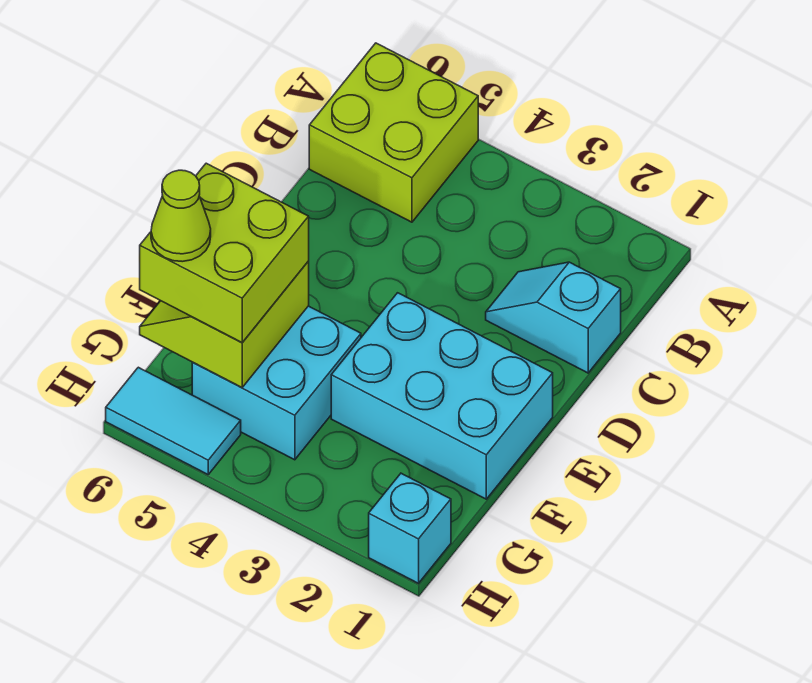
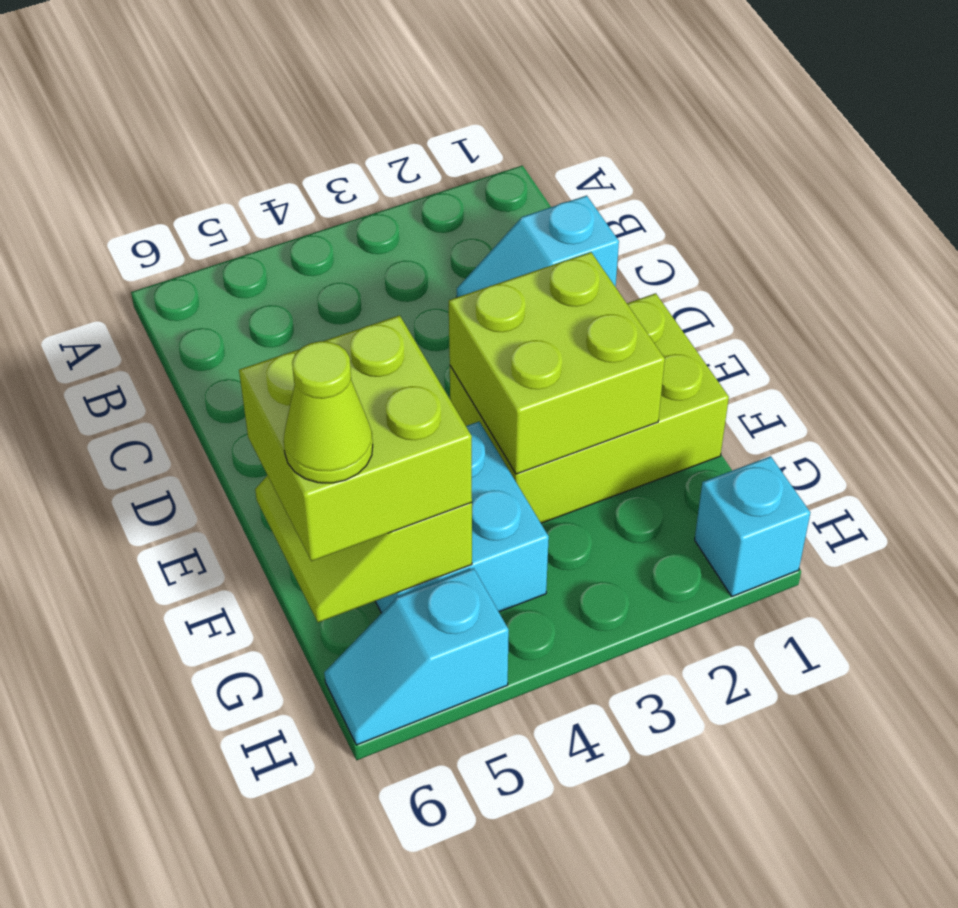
lime brick A5:B6 level 1 -> lime brick E2:F3 level 2
cyan brick E1:F3 level 1 -> lime brick E1:F3 level 1
cyan tile H5:H6 level 1 -> cyan slope H5:H6 level 1 top 5

